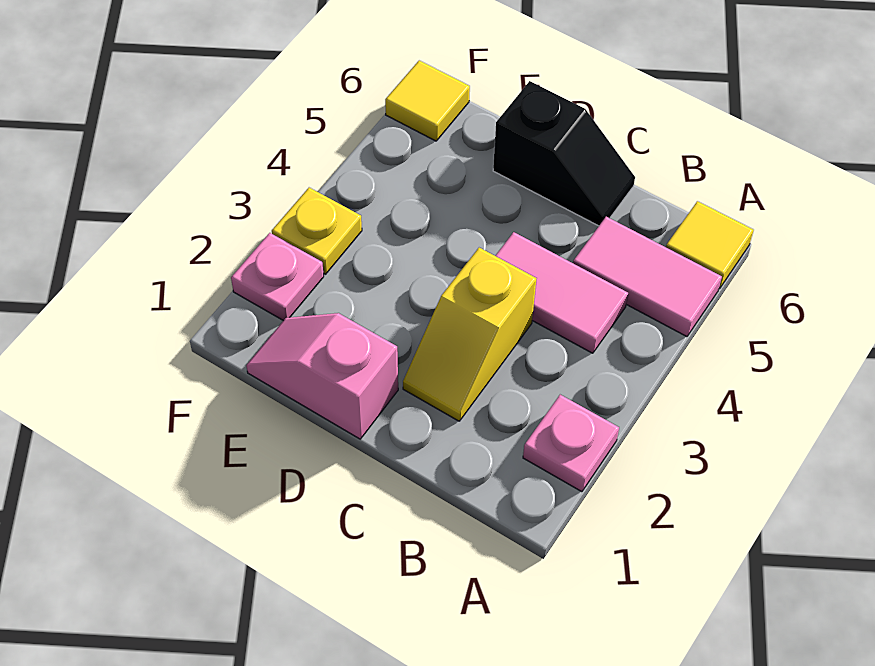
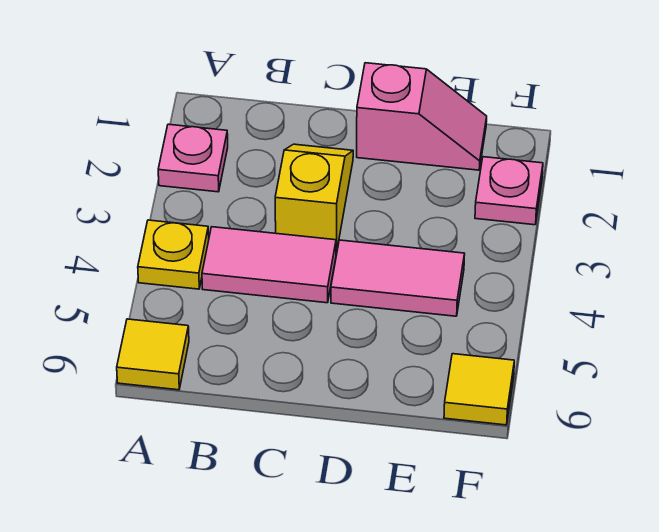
pink tile A5:B5 level 1 -> pink tile D4:E4 level 1
black slope C6:D6 level 1 top D -> none
yellow plate F3 level 1 -> yellow plate A4 level 1

